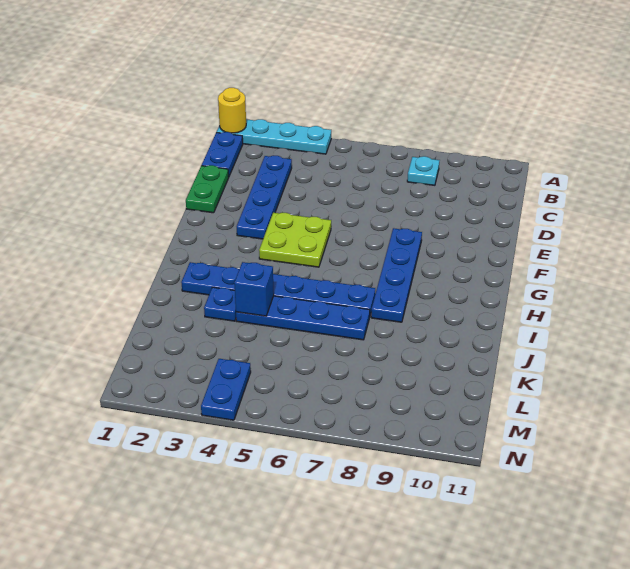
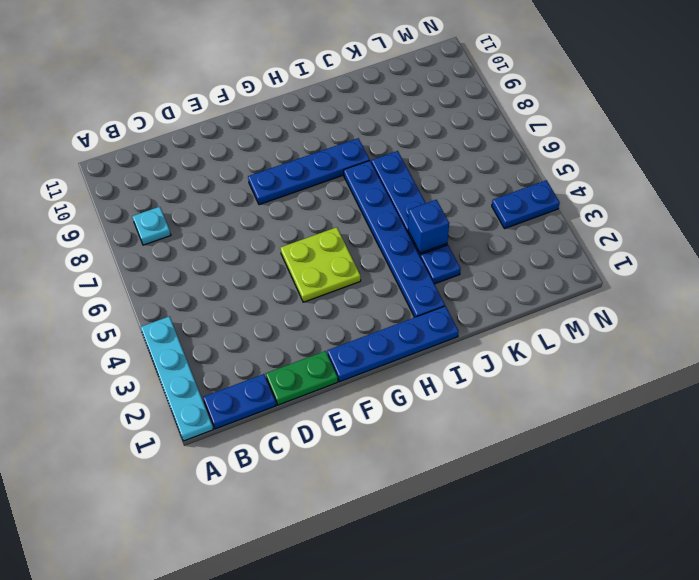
yellow round brick A1 level 2 -> none
blue plate C3:F3 level 1 -> blue plate F1:I1 level 1

